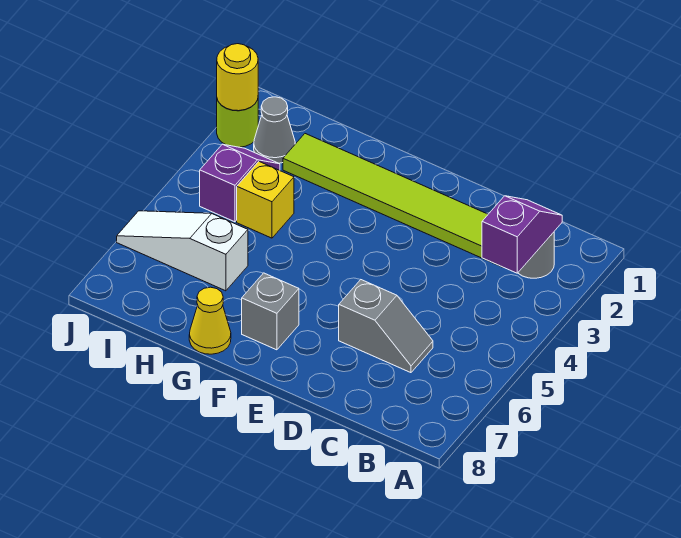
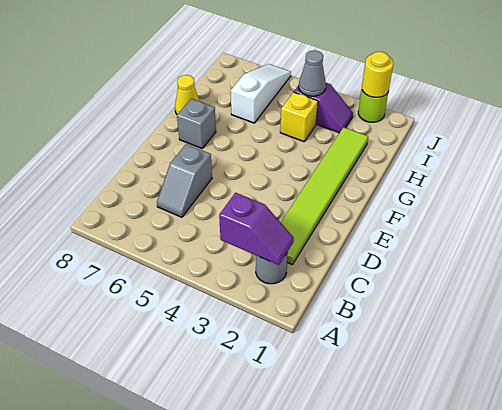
grey cone I2 level 1 -> grey cone I4 level 2

